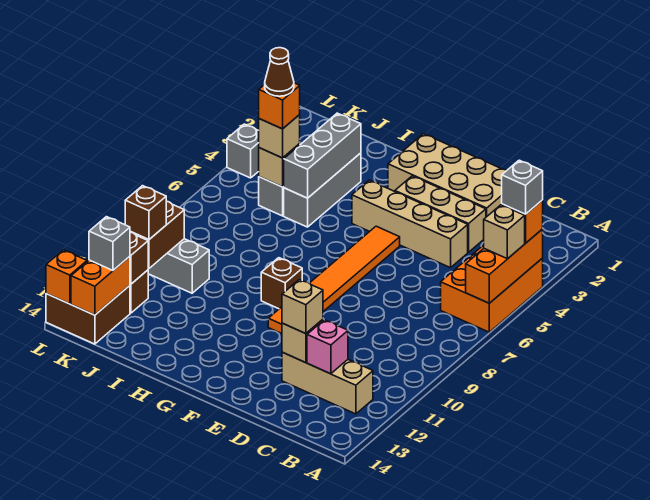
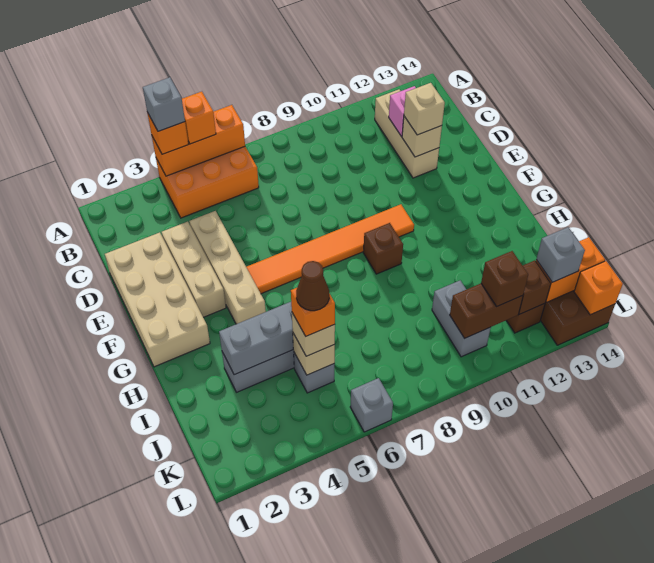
tan brick A5 level 3 -> orange brick A5 level 3
grey brick L4 level 1 -> grey brick L6 level 1

